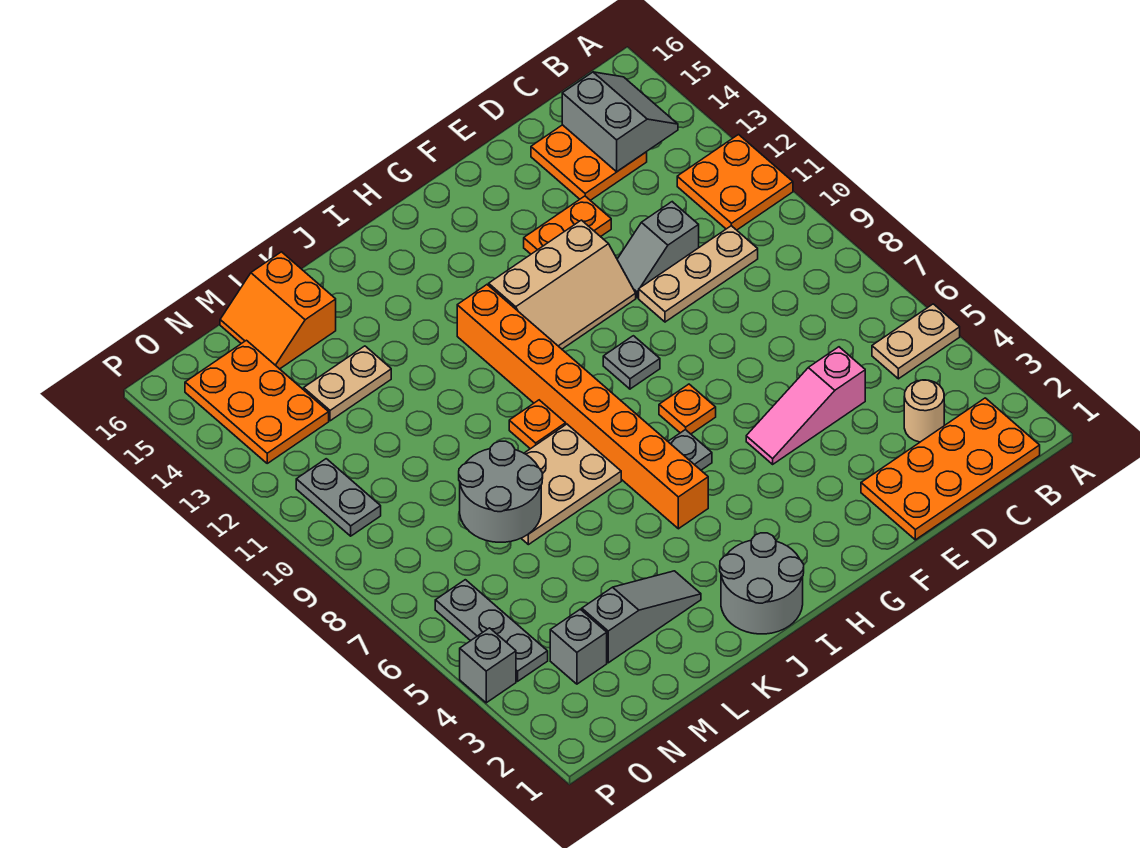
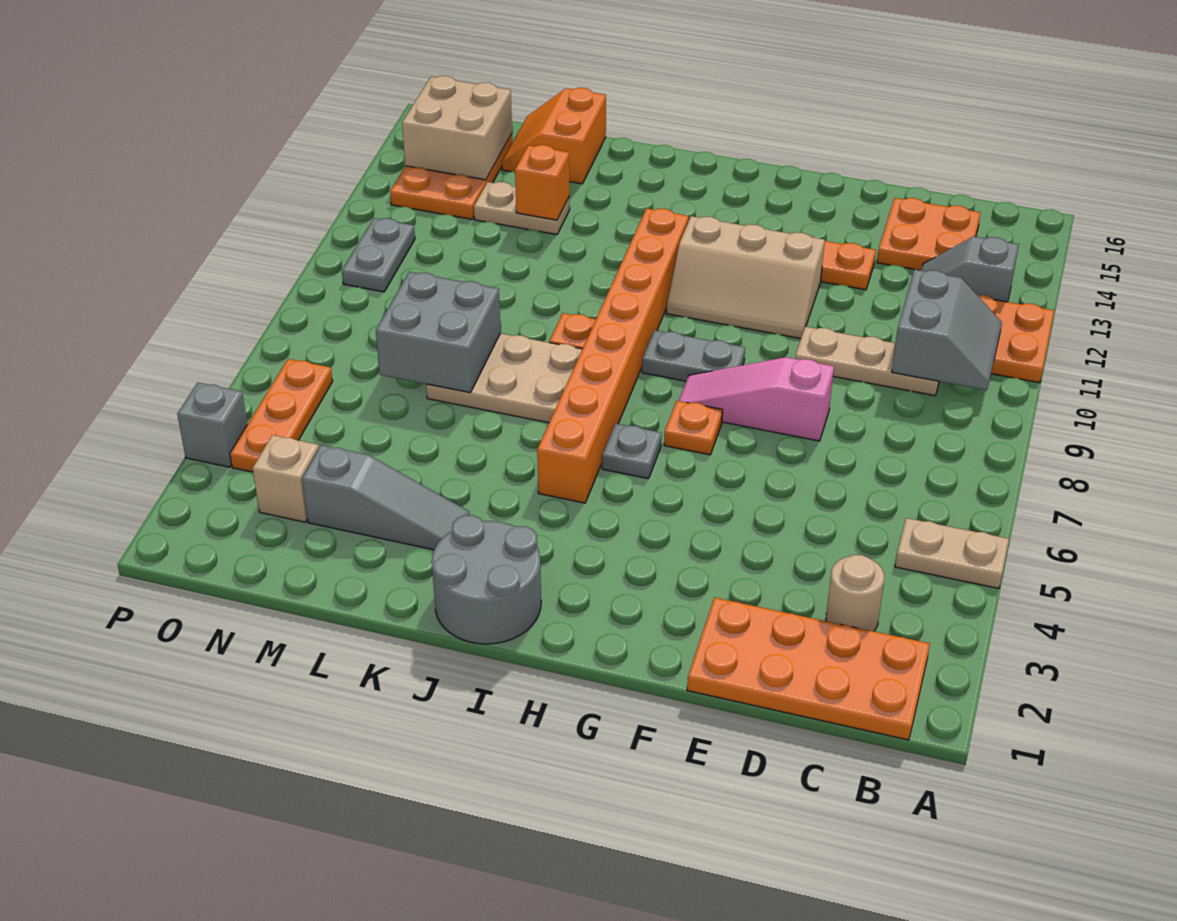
grey slope B14:C15 level 2 top C -> grey slope B10:C11 level 2 top C
pink slope D5:F5 level 1 top D -> pink slope E8:G8 level 1 top E
grey slope D11:E11 level 1 top D -> grey slope B13:C13 level 1 top B
grey plate G9 level 1 -> grey plate G9:H9 level 1
grey round brick L7:M8 level 2 -> grey brick L7:M8 level 2
none -> orange brick L13 level 2
grey brick N3 level 1 -> tan brick N3 level 1
none -> tan brick N14:O15 level 2
grey plate O4:O6 level 1 -> orange plate O4:O6 level 1

